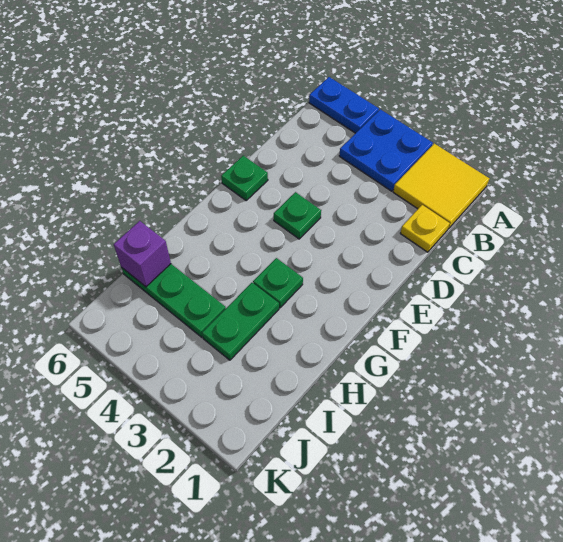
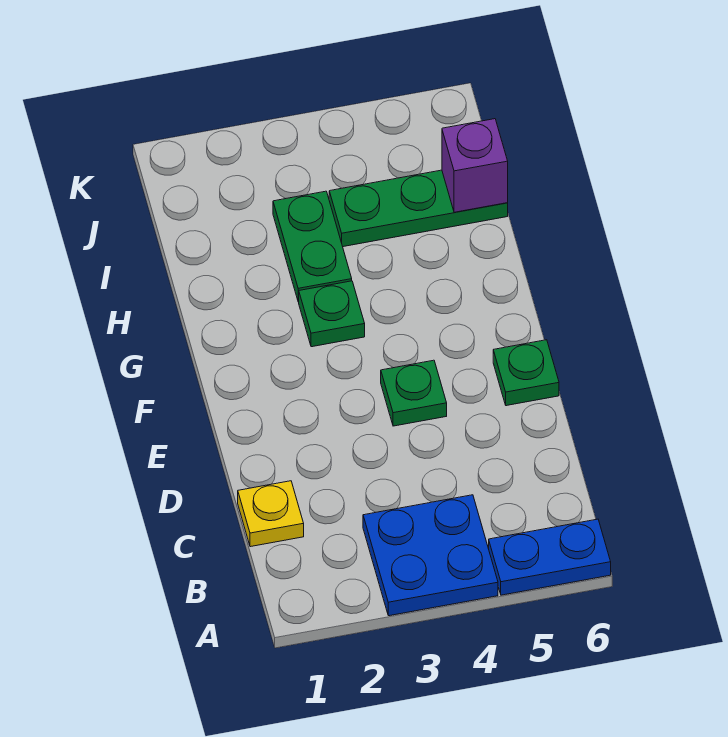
yellow tile A1:B2 level 1 -> none

